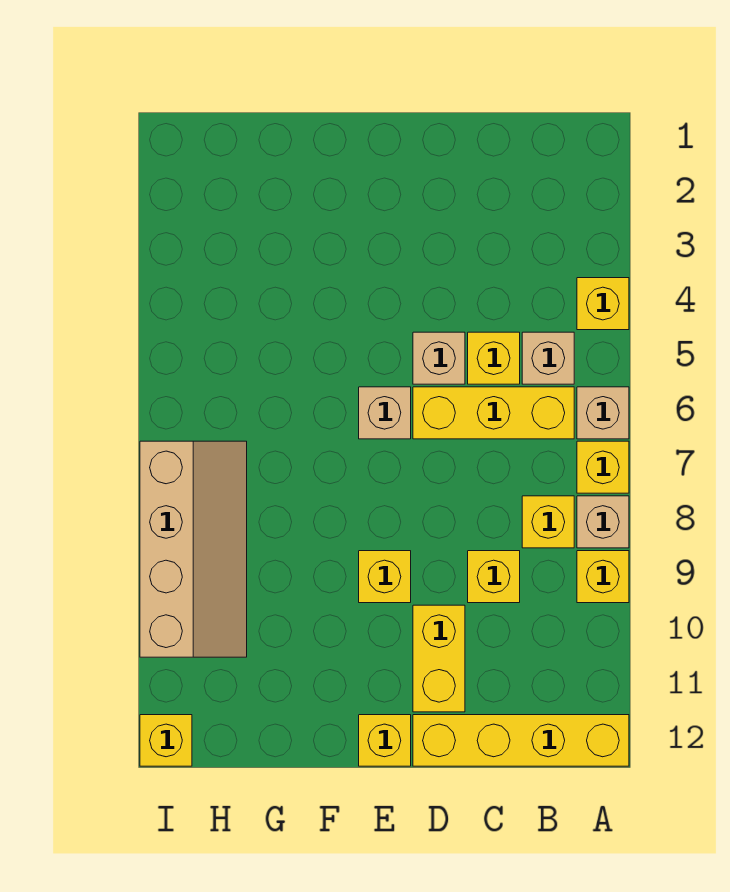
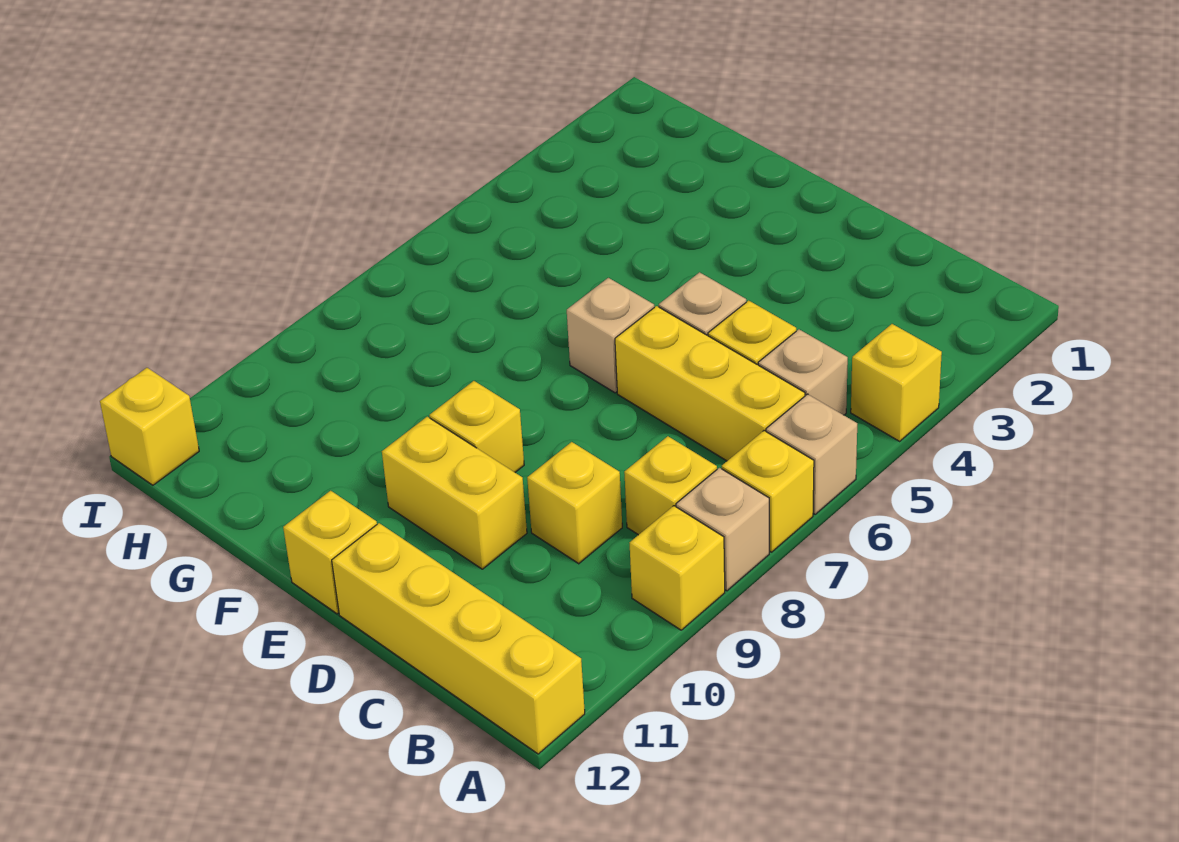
yellow brick D10:D11 level 1 -> yellow brick D10:E10 level 1
tan slope H7:I10 level 1 top I -> none

